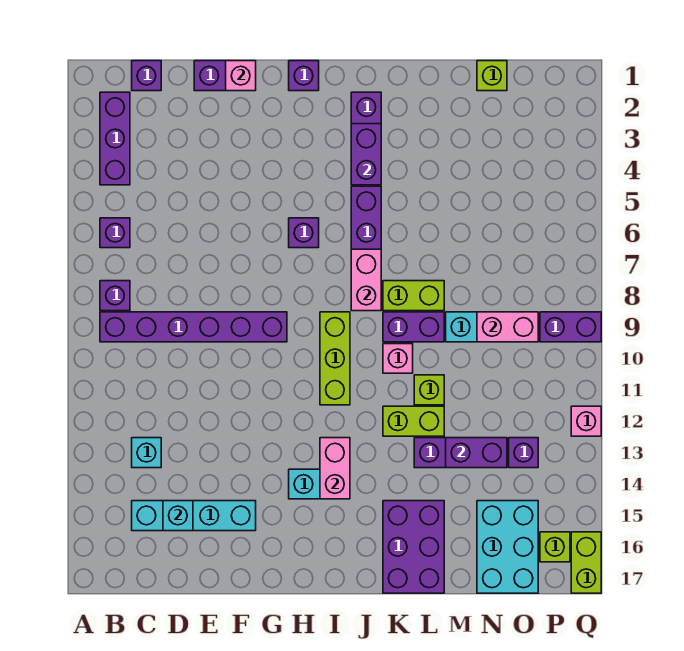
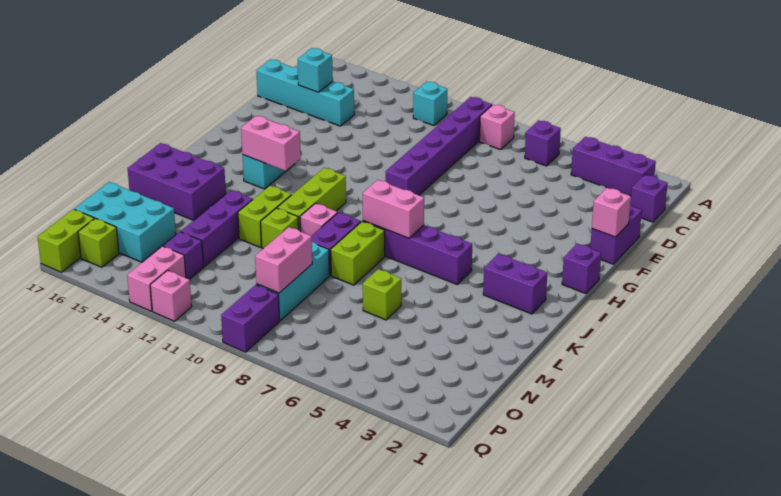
purple brick B8 level 1 -> pink brick B8 level 1
cyan brick C13 level 1 -> cyan brick B11 level 1
cyan brick C15:F15 level 1 -> cyan brick D14:D17 level 1
purple brick H6 level 1 -> none
lime brick I9:I11 level 1 -> lime brick I11:K11 level 1
purple brick J3:J4 level 2 -> none
purple brick M13:N13 level 2 -> none
lime brick N1 level 1 -> lime brick M6 level 1
none -> pink brick P13:Q13 level 1
lime brick Q16:Q17 level 1 -> lime brick P17:Q17 level 1

